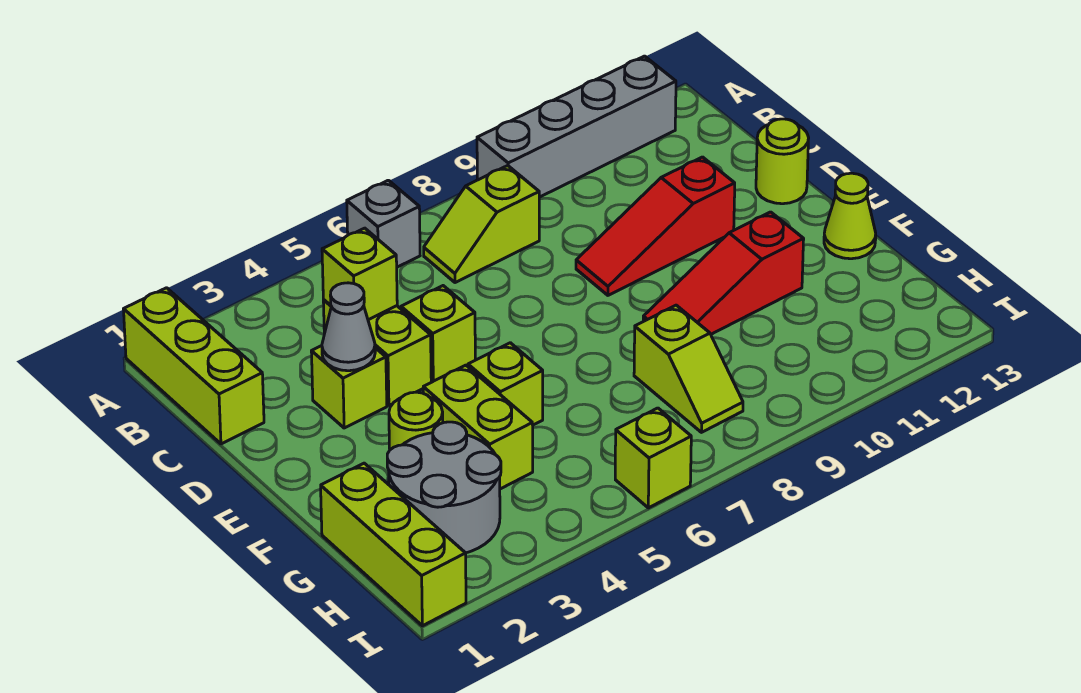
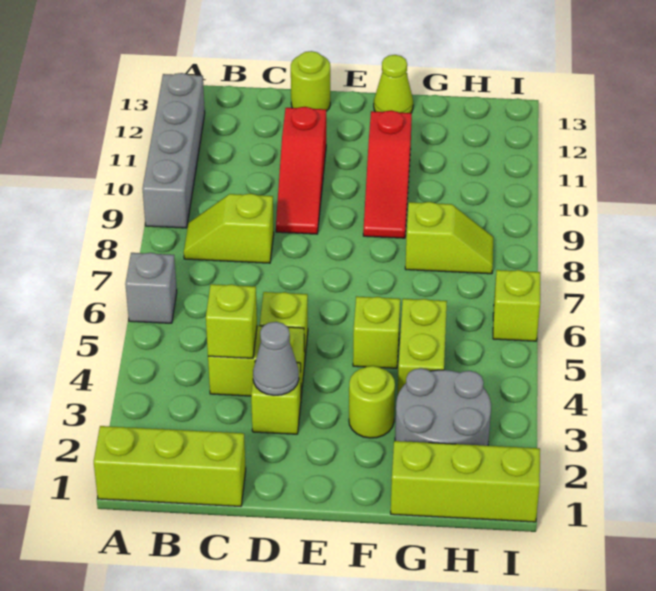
lime slope B7:B8 level 1 top 8 -> lime slope B8:C8 level 1 top C
lime brick F4:G4 level 1 -> lime brick G4:G5 level 1

